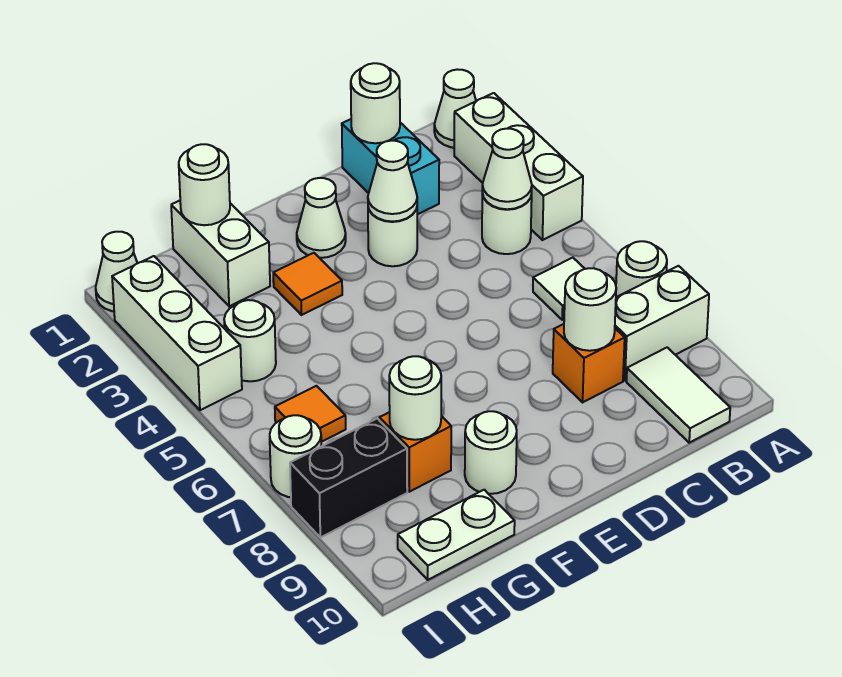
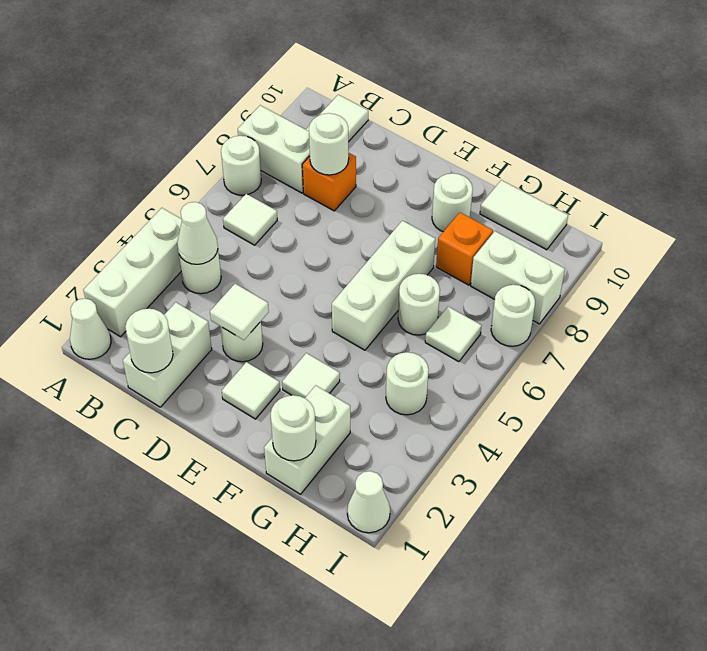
cyan brick C1:C2 level 1 -> white brick C1:C2 level 1
white cone D3 level 2 -> white tile D3 level 2
white cone E2 level 1 -> white tile E2 level 1
orange tile F3 level 1 -> white tile F3 level 1
white round brick G8 level 2 -> white round brick G6 level 1
white plate G10:H10 level 1 -> white tile G10:H10 level 1
orange tile H6 level 1 -> white tile H6 level 1
black brick H8:I8 level 1 -> white brick H8:I8 level 1
white brick I2:I4 level 1 -> white brick F5:F7 level 1

